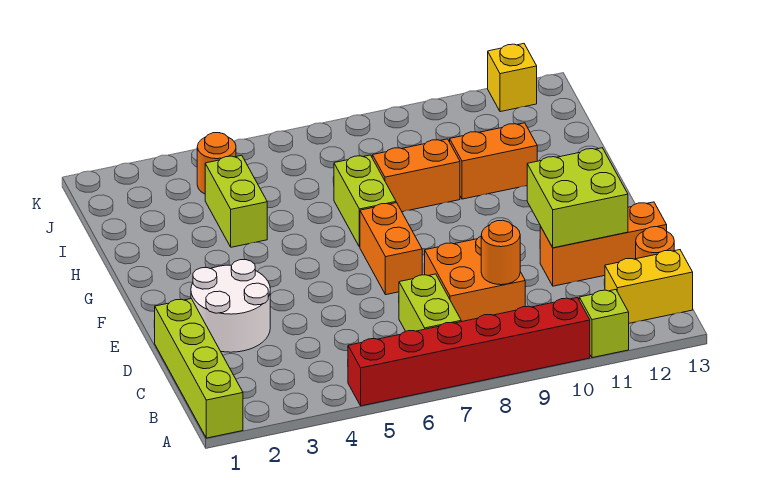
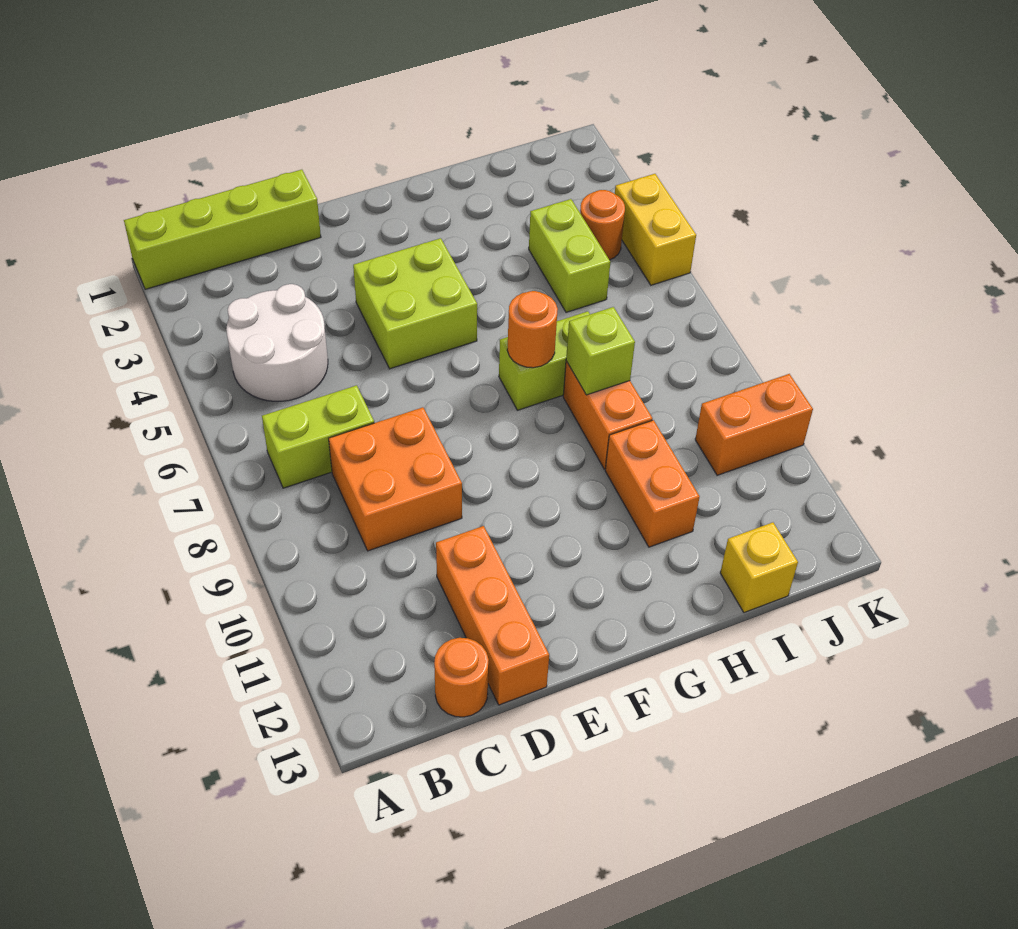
red brick A5:A10 level 1 -> none
lime brick A11 level 1 -> lime brick H8 level 2
yellow brick B12:B13 level 1 -> yellow brick K4:K5 level 1
orange round brick C9 level 2 -> orange round brick G7 level 2
white round brick D2:E3 level 1 -> white round brick B4:C5 level 1
lime brick D11:E12 level 2 -> lime brick E4:F5 level 1
orange brick E7:F7 level 1 -> orange brick J10:K10 level 1
lime brick H4:I4 level 1 -> lime brick I4:I5 level 1
yellow brick K12 level 1 -> yellow brick I13 level 1

